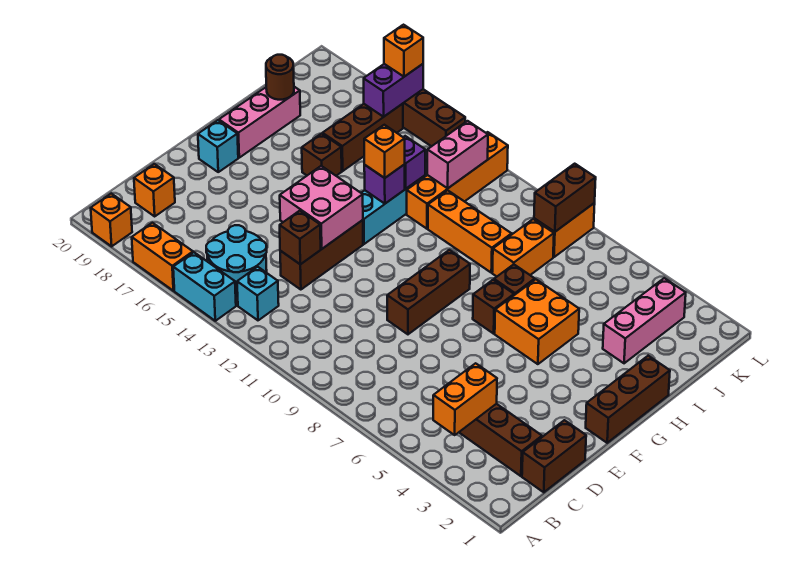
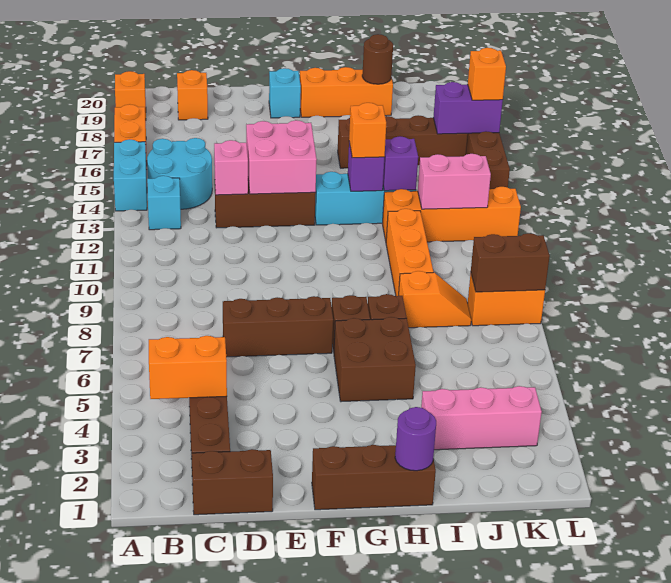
brown brick D13 level 2 -> pink brick D13 level 2
brown brick E9:G9 level 1 -> brown brick D7:F7 level 1
orange brick G5:H6 level 1 -> brown brick G5:H6 level 1
pink brick G19:I19 level 1 -> orange brick G19:I19 level 1
none -> purple round brick H1 level 2
orange brick I8:J8 level 1 -> orange slope I8:J8 level 1 top I

